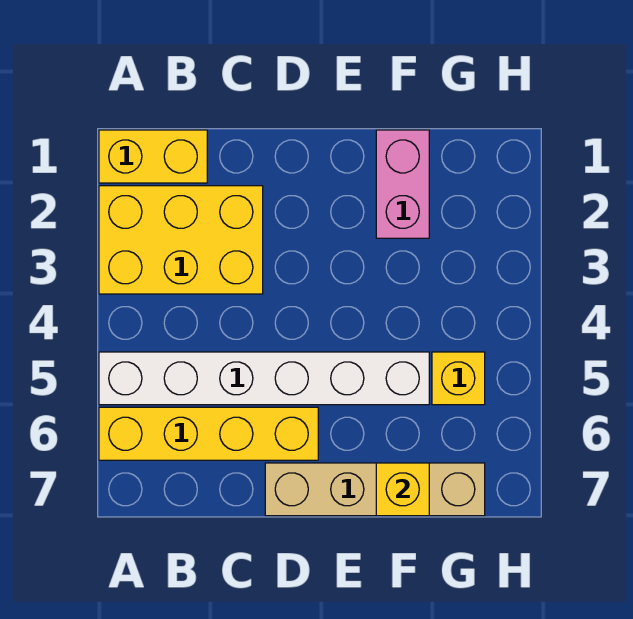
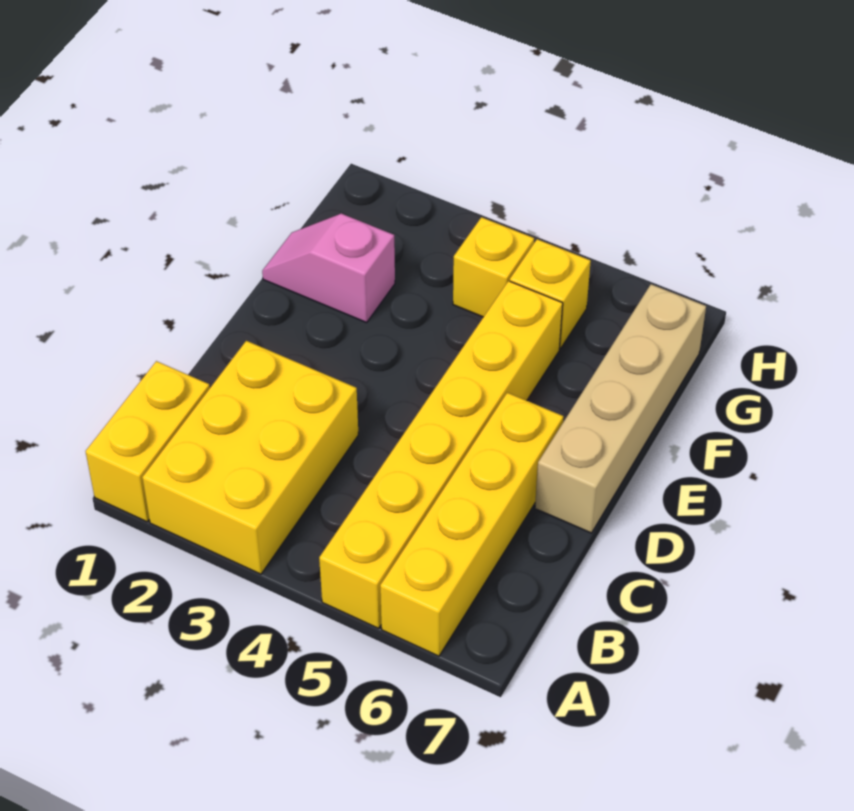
white brick A5:F5 level 1 -> yellow brick A5:F5 level 1
pink brick F1:F2 level 1 -> pink slope F1:F2 level 1 top 2
yellow brick F7 level 2 -> yellow brick G4 level 1

